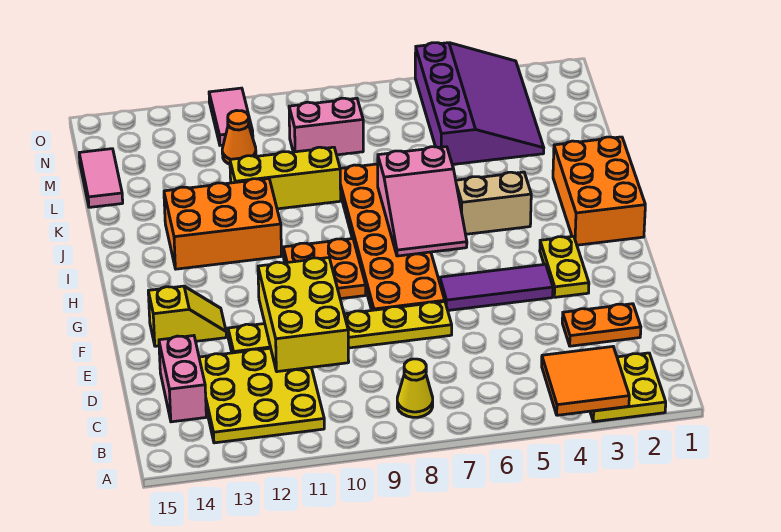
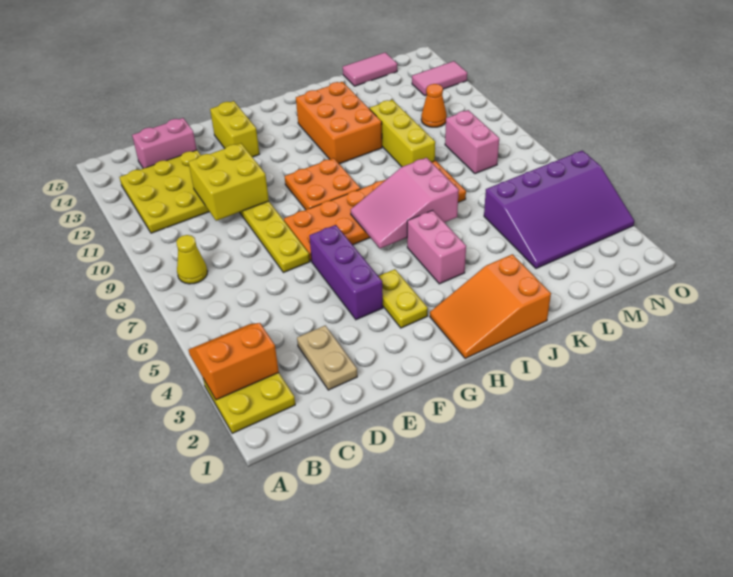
orange tile A3:B4 level 2 -> orange slope A3:B4 level 2 top 3
orange plate D2:D3 level 1 -> tan plate D2:D3 level 1
yellow brick D10:F11 level 2 -> yellow brick D10:E11 level 2
yellow plate F3:G3 level 1 -> yellow plate G3:G4 level 1
purple tile F4:F6 level 1 -> purple brick F4:F6 level 1
yellow slope F13:F14 level 1 top 14 -> yellow brick F13:F14 level 1
orange brick H1:J2 level 1 -> orange slope H1:J2 level 1 top J
tan brick I4:I5 level 1 -> pink brick I4:I5 level 1
pink tile N11:O11 level 1 -> pink tile N13:O13 level 1

